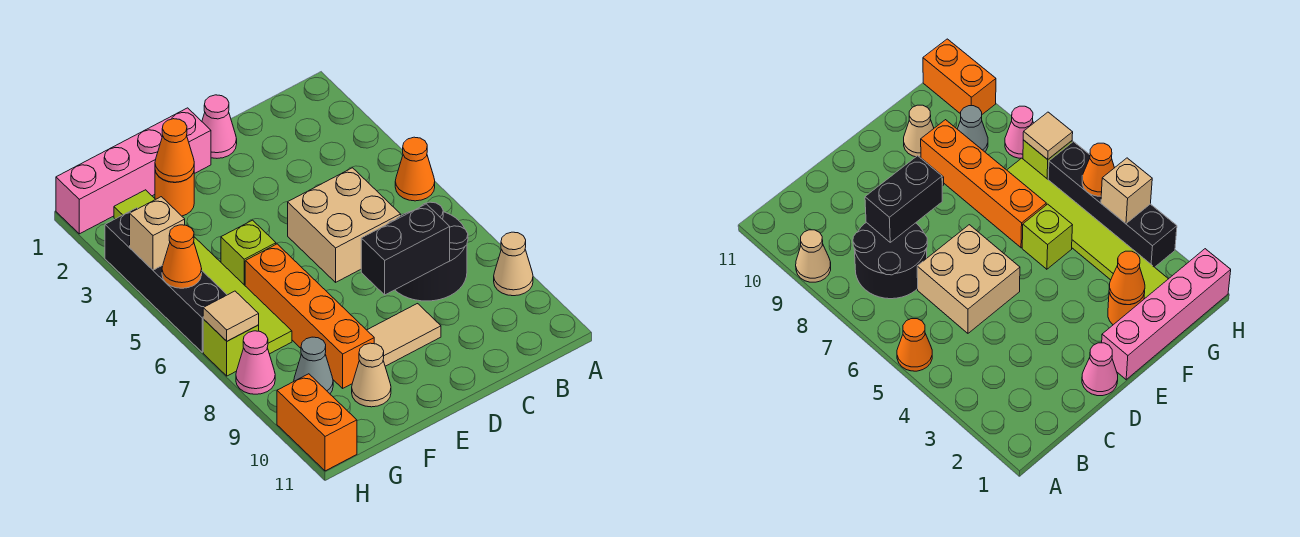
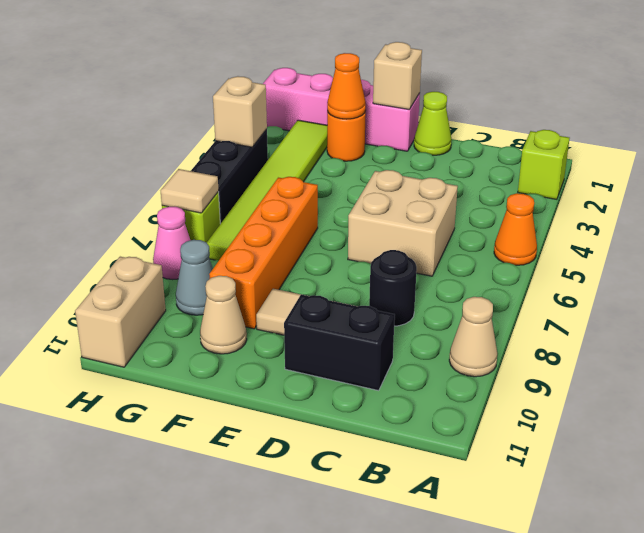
black round brick B7:C8 level 1 -> black round brick C8 level 1
black brick C8:D8 level 2 -> black brick C10:D10 level 1
pink cone D1 level 1 -> lime cone D1 level 1
none -> tan brick E1 level 2
lime brick F5 level 1 -> lime brick A2 level 1
black brick H3:H6 level 1 -> black brick H4:H6 level 1
orange cone H5 level 2 -> none
orange brick H10:H11 level 1 -> tan brick H10:H11 level 1

